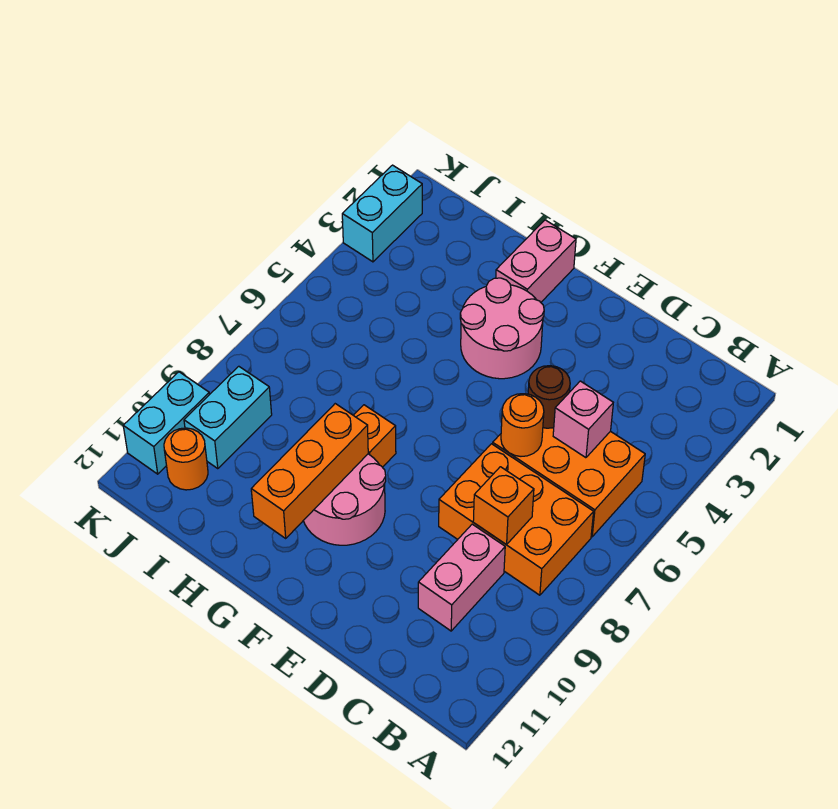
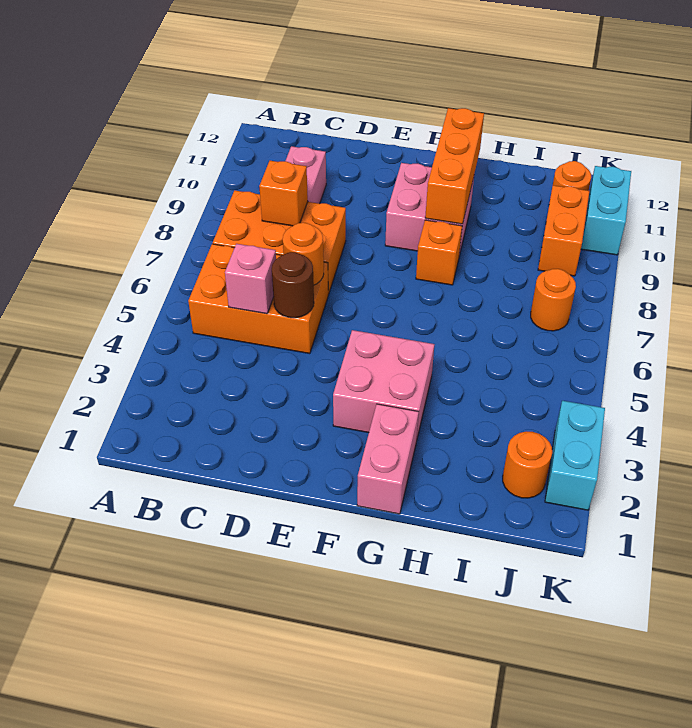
pink round brick F3:G4 level 1 -> pink brick F3:G4 level 1
pink round brick F9:G10 level 1 -> pink brick F9:G10 level 1
none -> orange round brick J2 level 1
none -> orange round brick J7 level 1
cyan brick J9:J10 level 1 -> orange brick J9:J10 level 1

